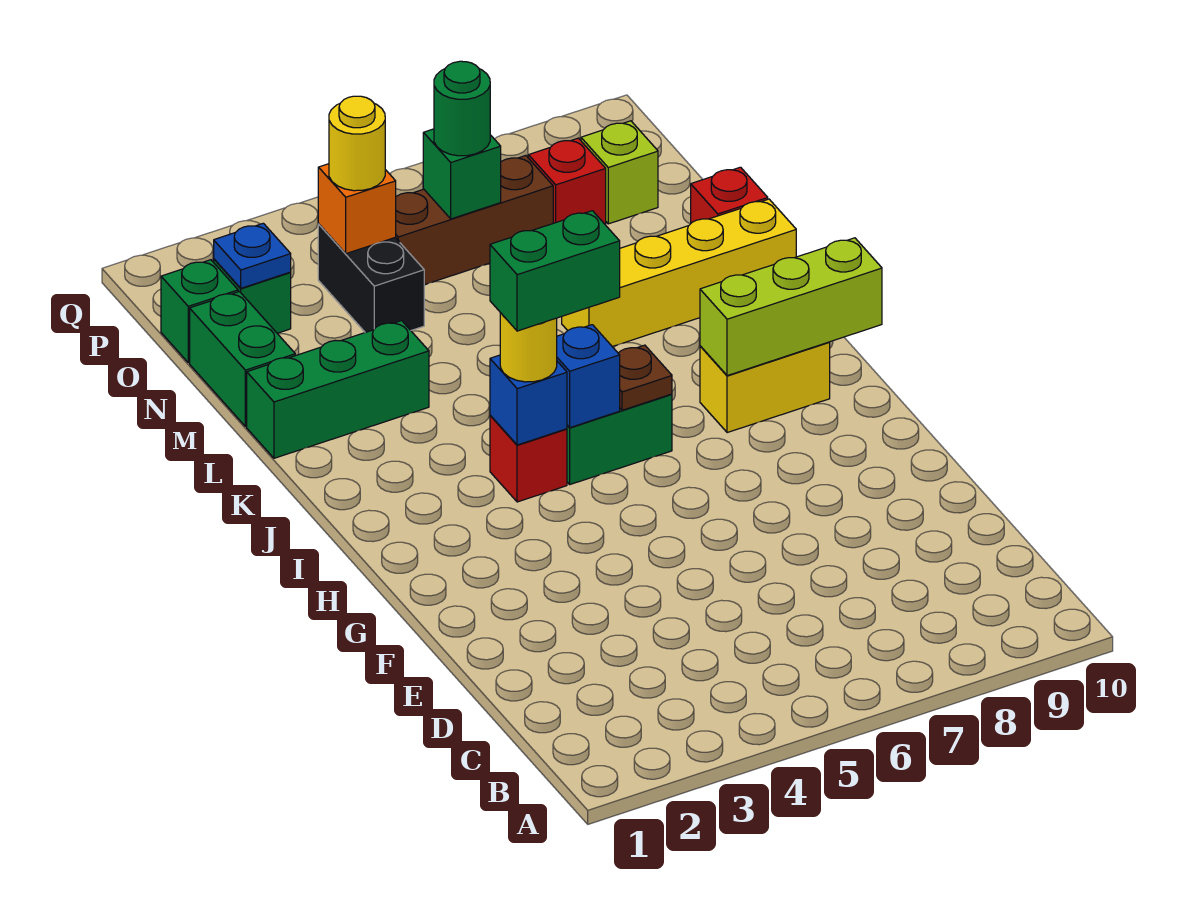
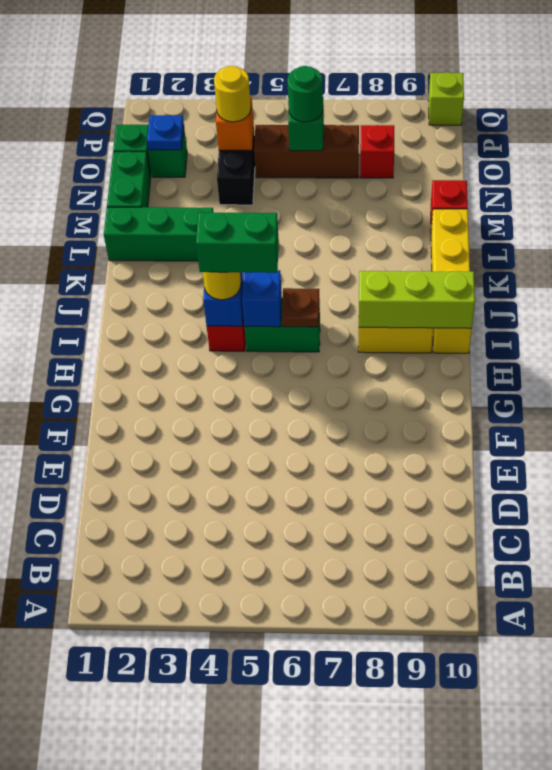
yellow brick L7:L10 level 1 -> yellow brick I10:L10 level 1
lime brick O9 level 1 -> lime brick Q10 level 1

